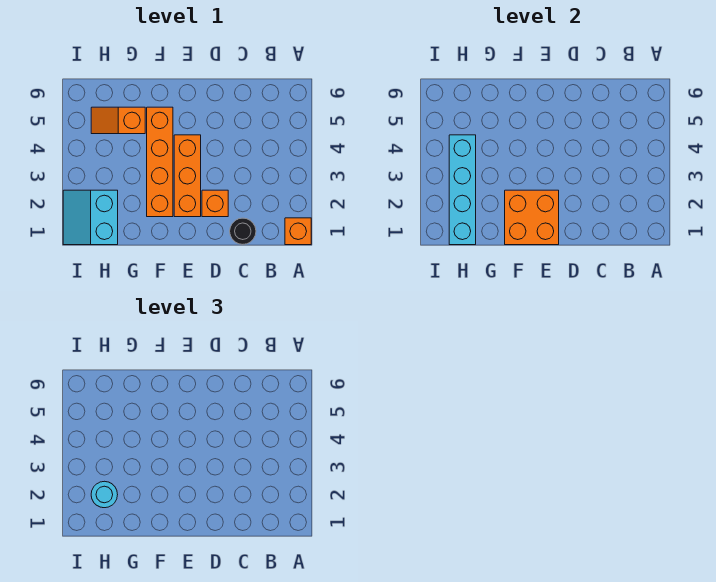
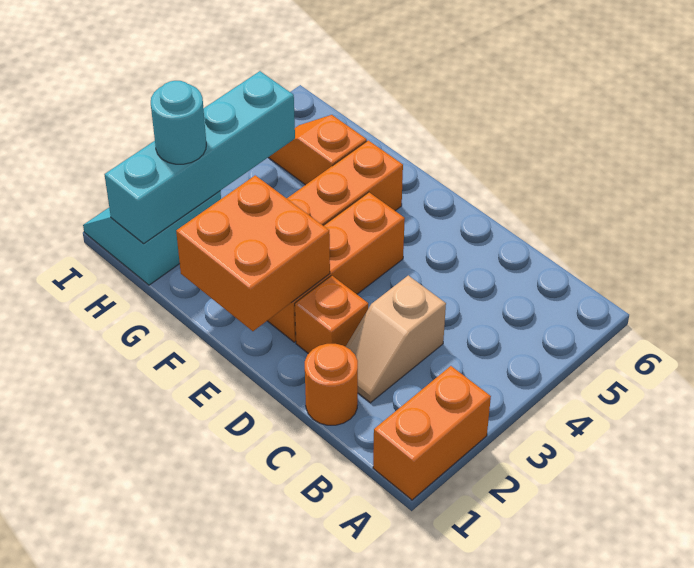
orange brick A1 level 1 -> orange brick A1:A2 level 1
black round brick C1 level 1 -> orange round brick C1 level 1
none -> tan slope C2:C3 level 1 top 3

